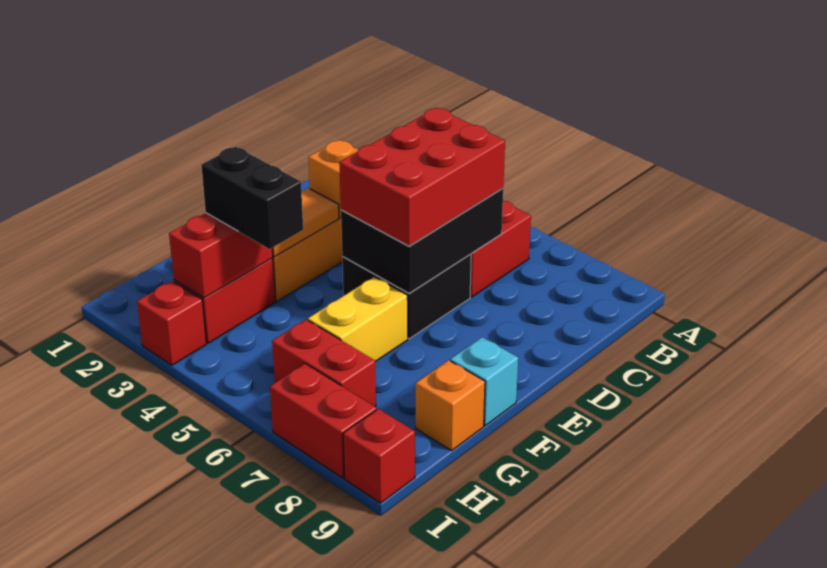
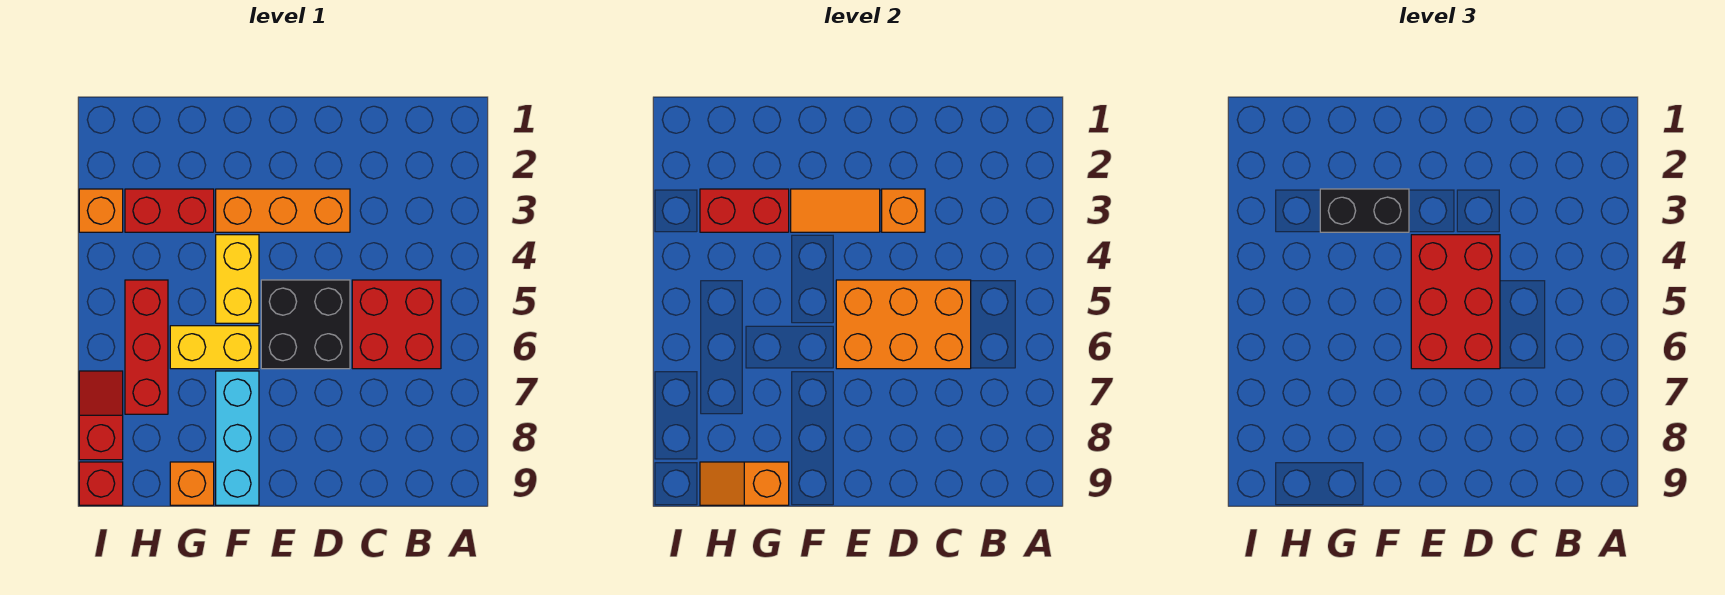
black brick C5:E6 level 2 -> orange brick C5:E6 level 2
red brick C5:E6 level 3 -> red brick D4:E6 level 3
none -> yellow brick F4:F5 level 1
cyan brick F9 level 1 -> cyan brick F7:F9 level 1
black brick G3:G4 level 3 -> black brick F3:G3 level 3
none -> orange slope G9:H9 level 2 top G
red brick H6:H7 level 1 -> red brick H5:H7 level 1
red brick I3 level 1 -> orange brick I3 level 1
red brick I7:I8 level 1 -> red slope I7:I8 level 1 top 8

